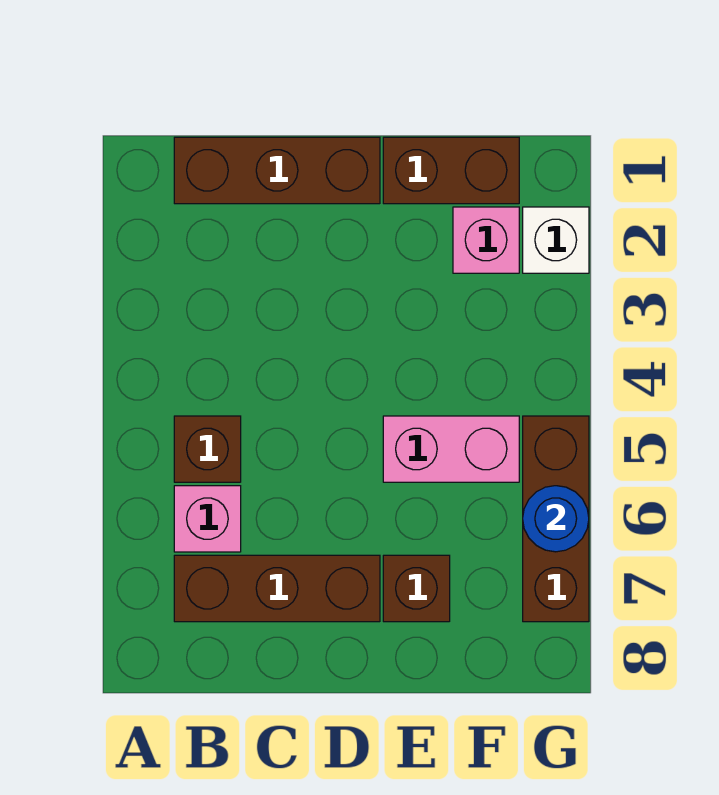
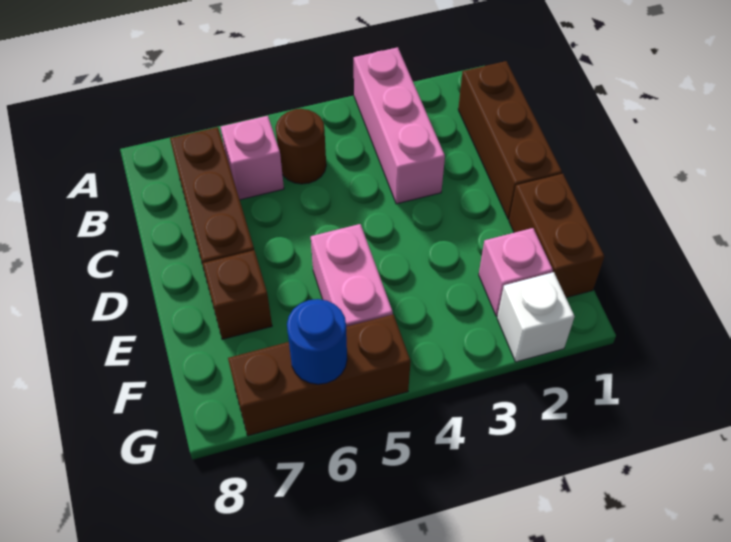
none -> pink brick A3:C3 level 1
brown brick B5 level 1 -> brown round brick B5 level 1

